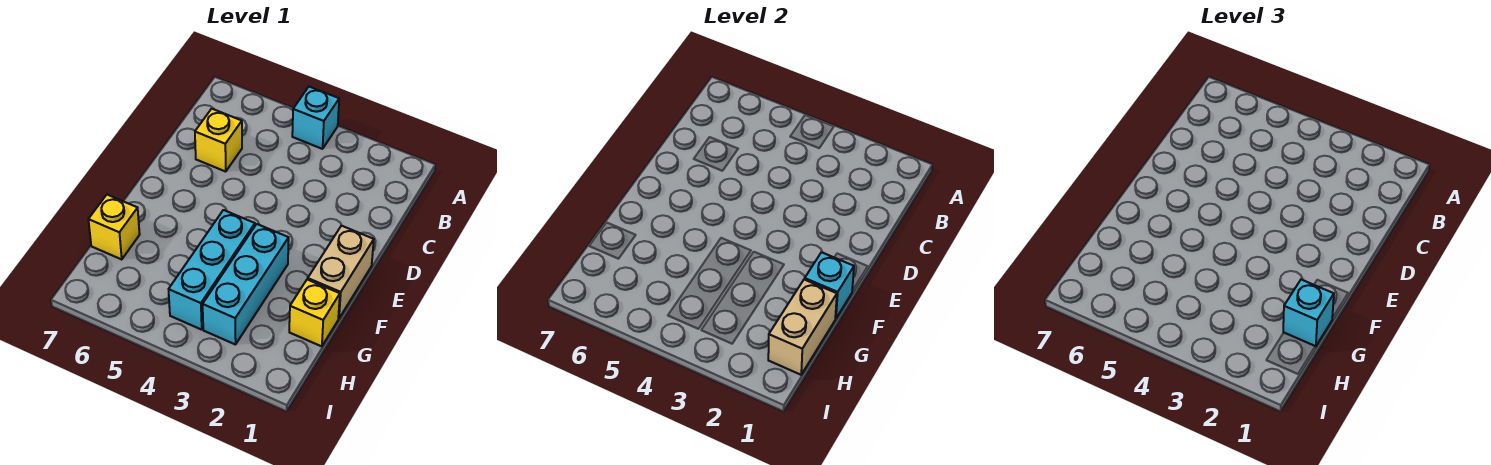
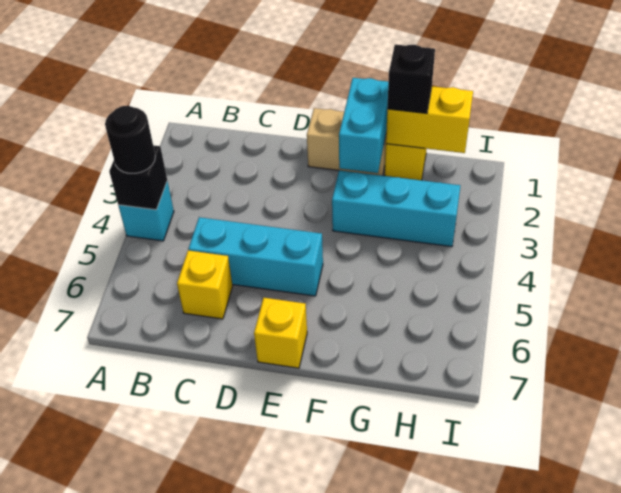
none -> black brick A4 level 2
none -> black round brick A4 level 3
cyan brick F1 level 2 -> cyan brick F1:F2 level 2
cyan brick F4:H4 level 1 -> cyan brick C5:E5 level 1
tan brick G1:H1 level 2 -> yellow brick G1:H1 level 2
cyan brick G1 level 3 -> black brick G1 level 3
yellow brick G7 level 1 -> yellow brick E7 level 1

